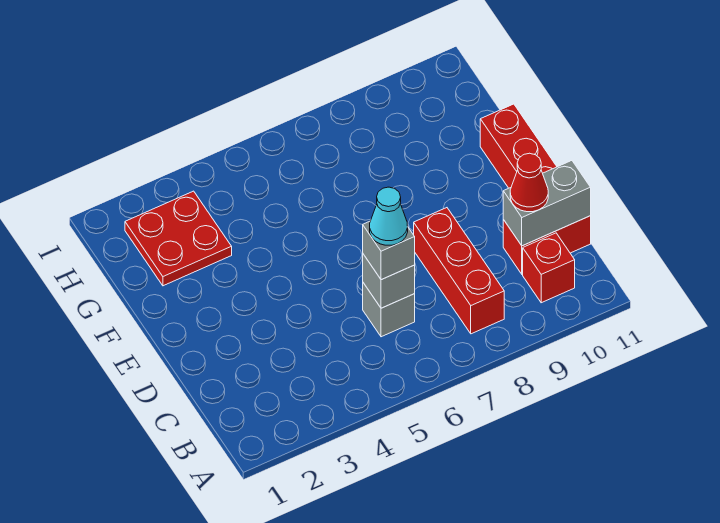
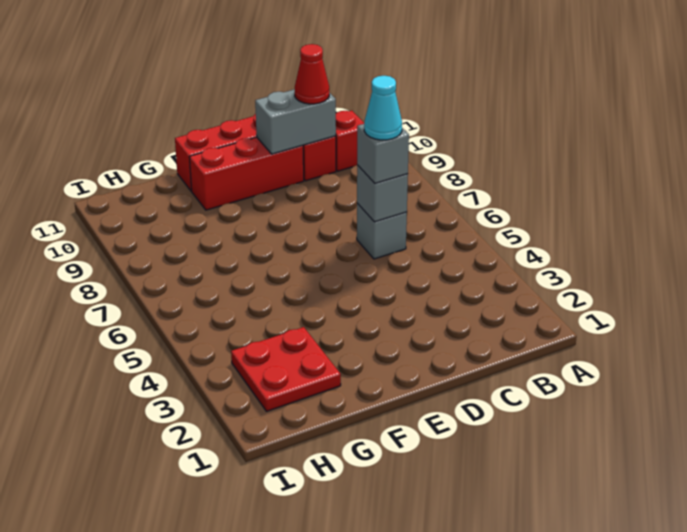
red brick B8:D8 level 1 -> red brick D10:F10 level 1
grey brick C10:C11 level 2 -> grey brick C10:D10 level 2

